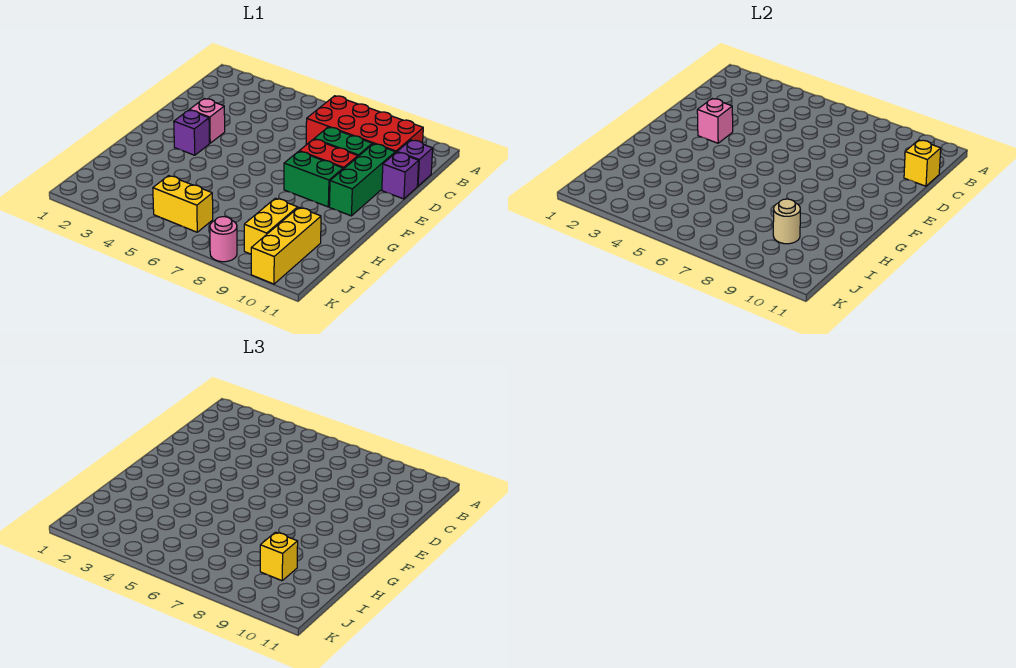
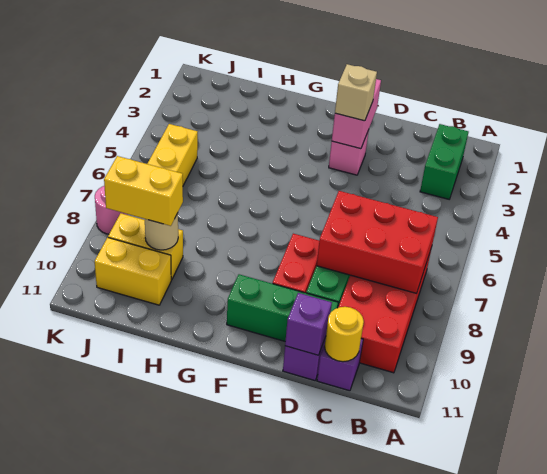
none -> red brick B7:D8 level 2
yellow brick C11 level 2 -> yellow round brick C11 level 2
pink brick E3 level 2 -> pink brick E2:E3 level 2
none -> tan brick E3 level 3
purple brick F3 level 1 -> purple brick D11 level 2
green brick F8:F9 level 1 -> green brick B2:B3 level 1
yellow brick I9 level 3 -> yellow brick I9:J9 level 3
yellow brick I10:K10 level 1 -> yellow brick I10:J10 level 1

